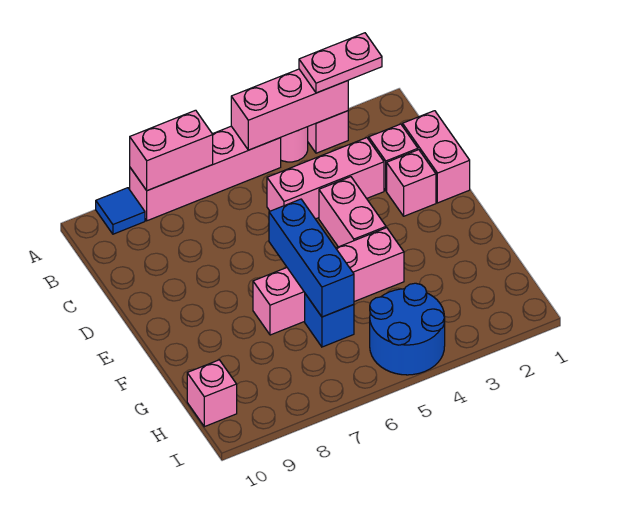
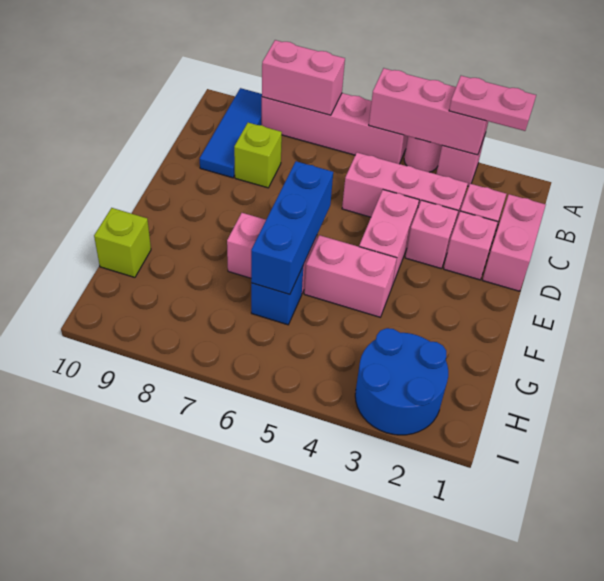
blue tile A9 level 1 -> blue tile A9:C9 level 1
none -> lime brick C8 level 1
none -> lime brick G10 level 1
blue round brick H4:I5 level 1 -> blue round brick H2:I3 level 1
pink brick H10 level 1 -> pink brick D3 level 1

